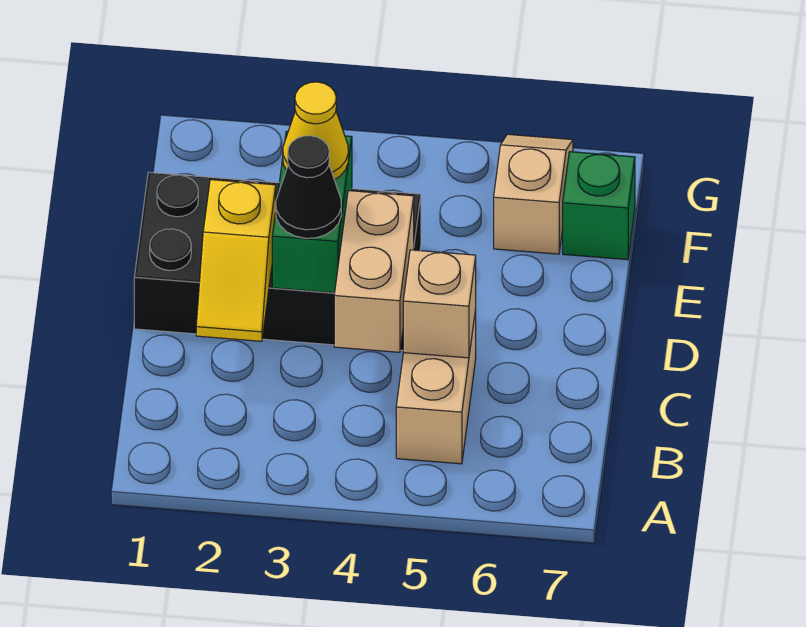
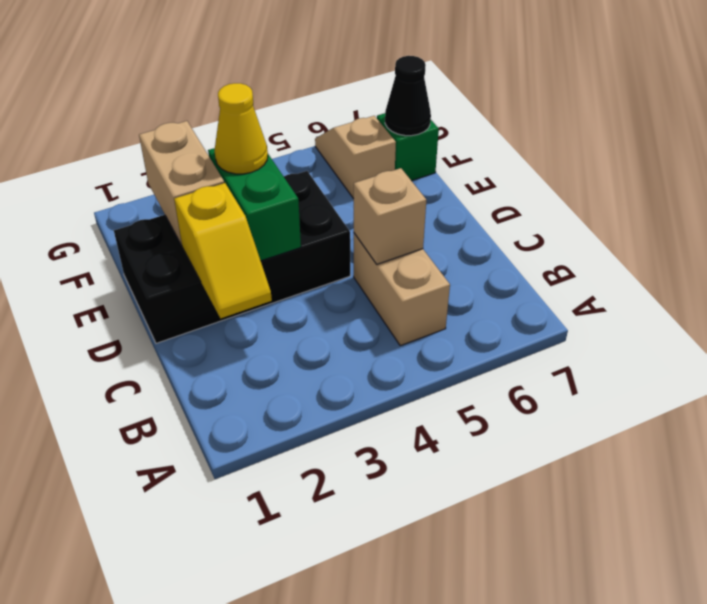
tan brick C4:D4 level 2 -> tan brick E2:F2 level 2
black cone D3 level 3 -> black cone F7 level 2

